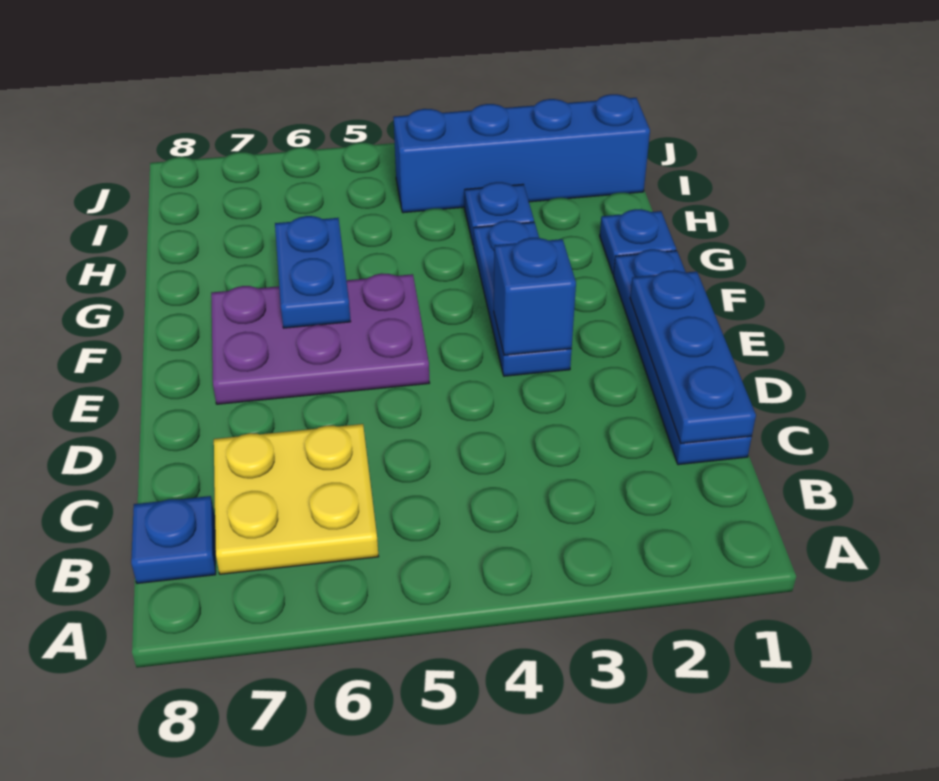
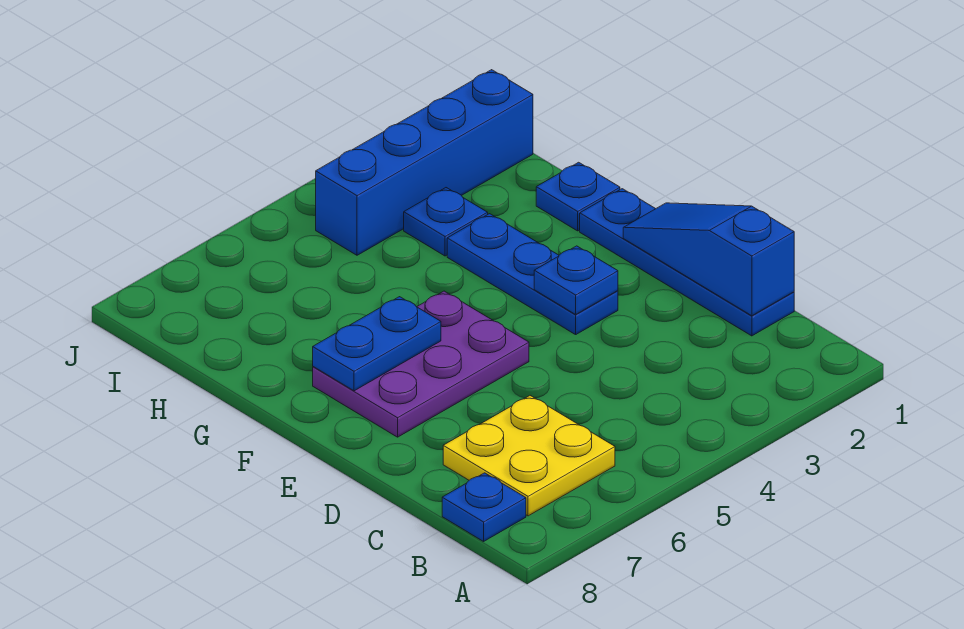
blue plate C1:E1 level 2 -> blue slope C1:E1 level 2 top C
blue brick E3 level 2 -> blue plate E3 level 2
blue plate F6:G6 level 2 -> blue plate F6:F7 level 2

